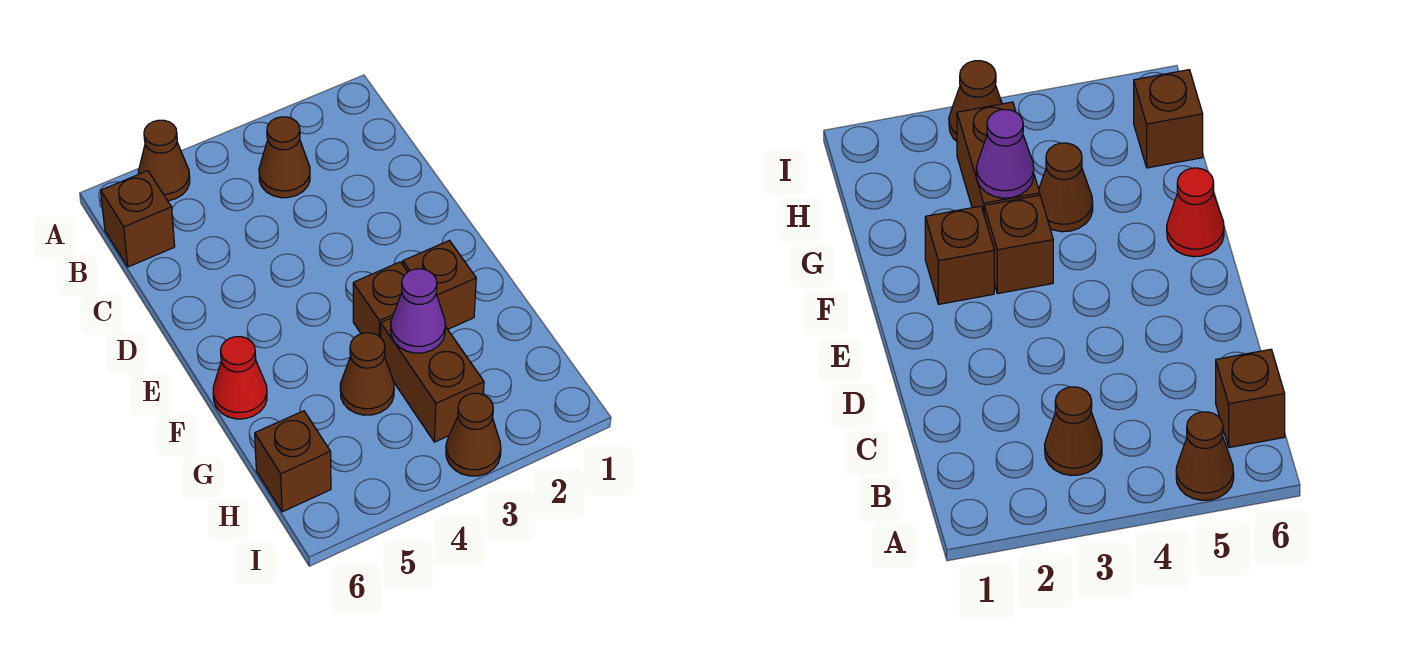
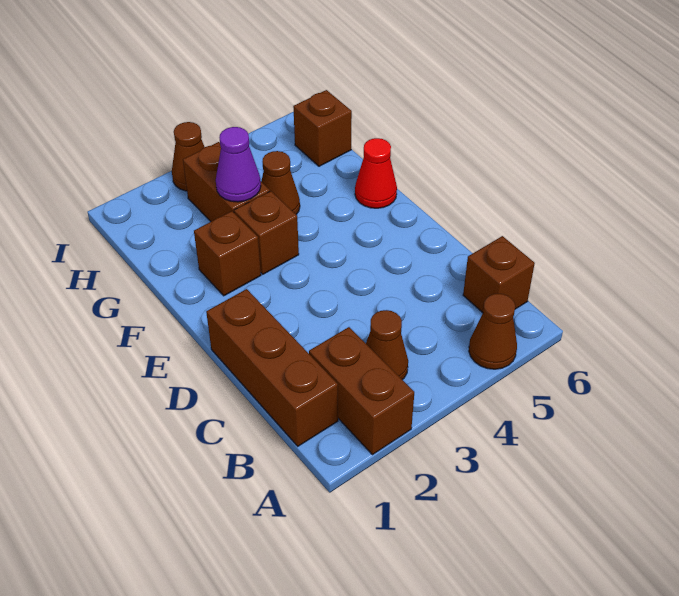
none -> brown brick A2:B2 level 1
none -> brown brick B1:D1 level 1

